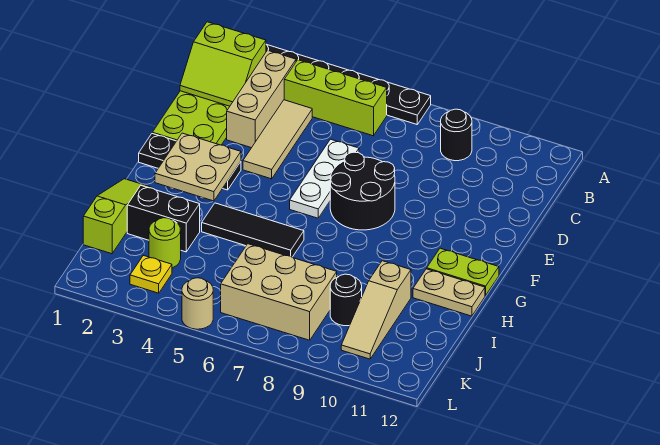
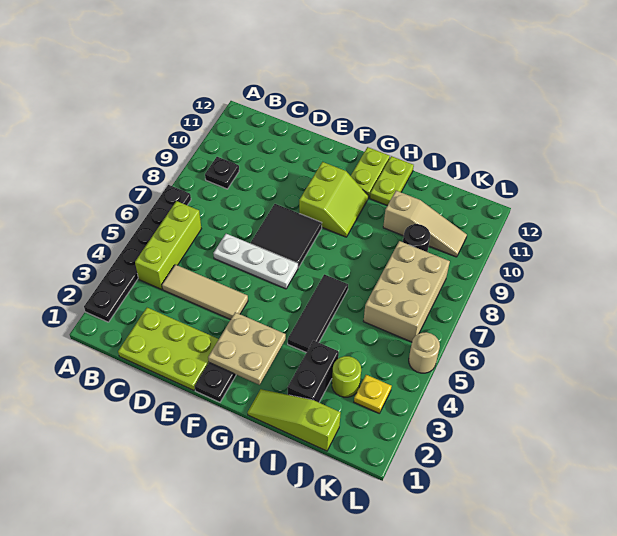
lime slope B1:C2 level 2 top B -> lime slope F9:G10 level 1 top F
tan brick B3:D3 level 1 -> none
black round brick B9 level 1 -> black plate B9 level 1
black round brick E7:F8 level 1 -> black tile E7:F8 level 1
tan plate H11:H12 level 1 -> lime plate H11:H12 level 1

